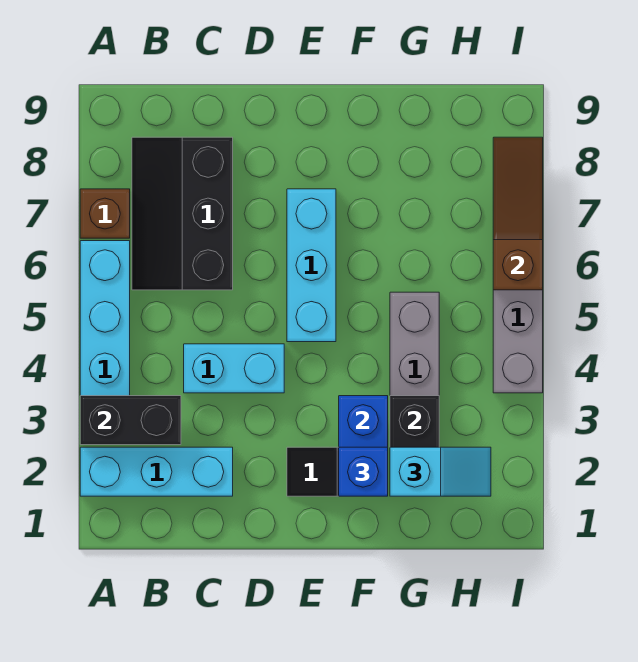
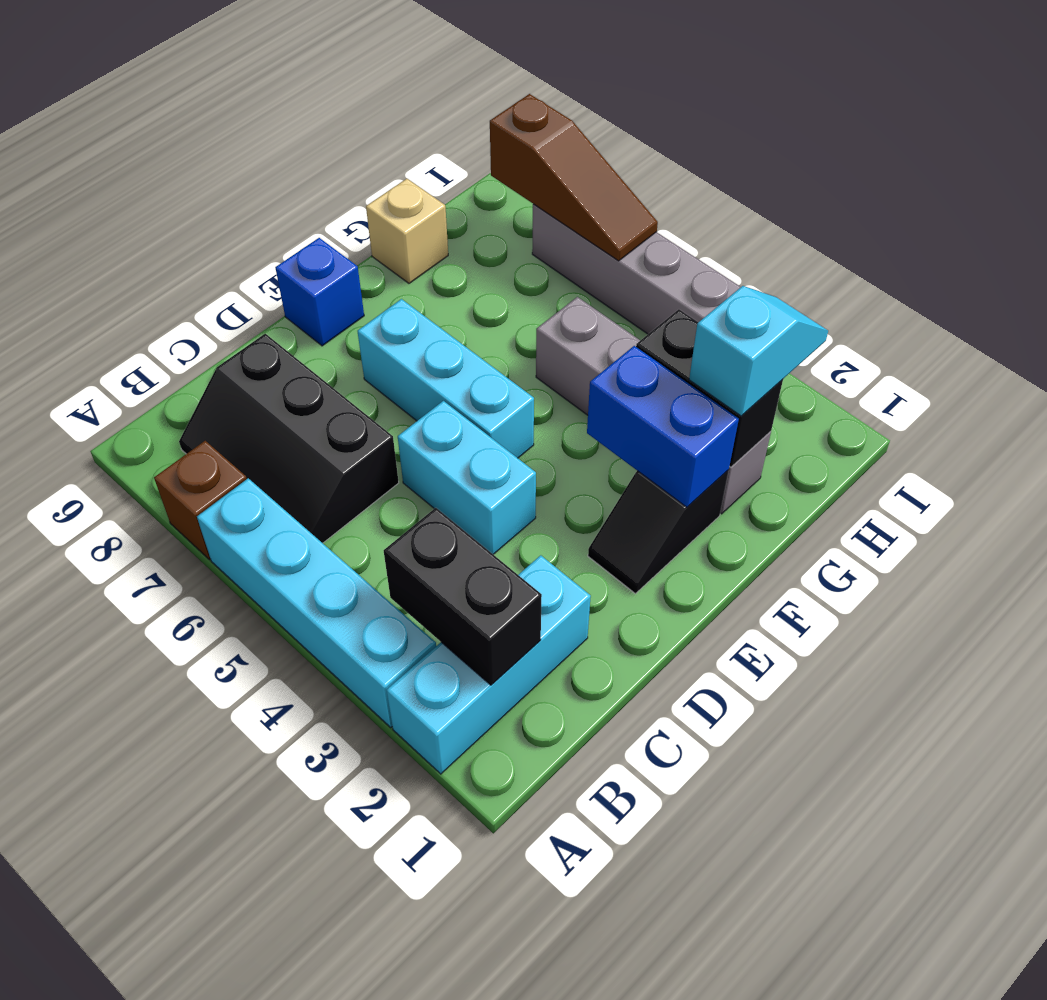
black brick A3:B3 level 2 -> black brick B2:B3 level 2
cyan brick C4:D4 level 1 -> cyan brick D4:D5 level 1
blue brick F2 level 3 -> blue brick E9 level 1
none -> tan brick G9 level 1
brown slope I6:I8 level 2 top 6 -> brown slope I6:I8 level 2 top 8

